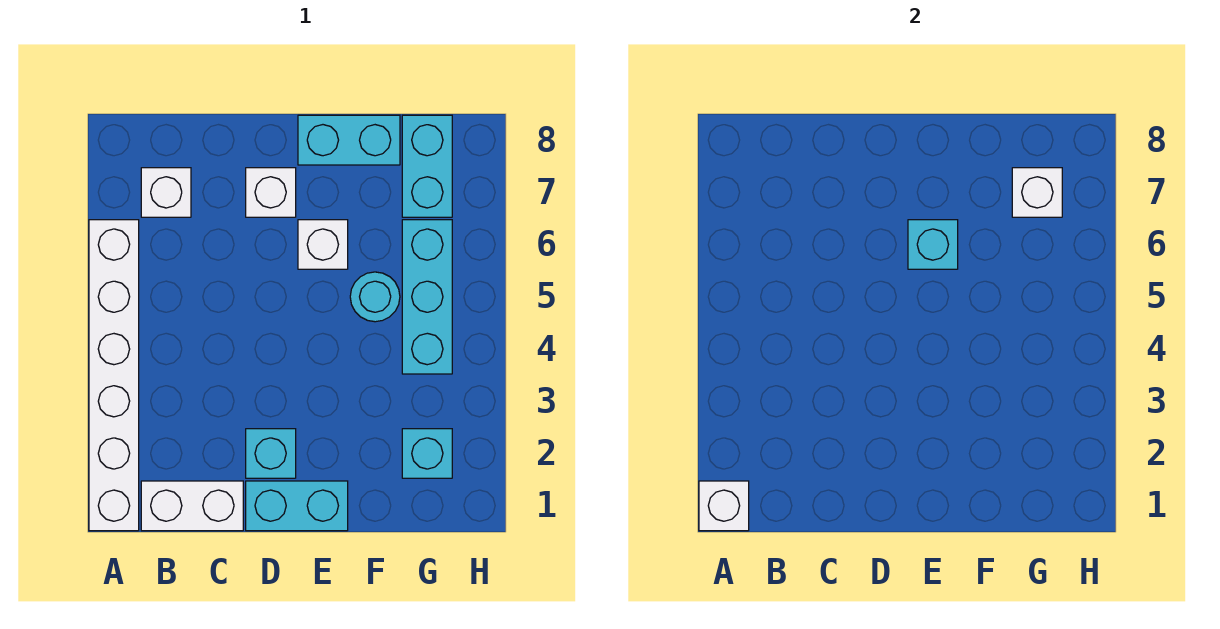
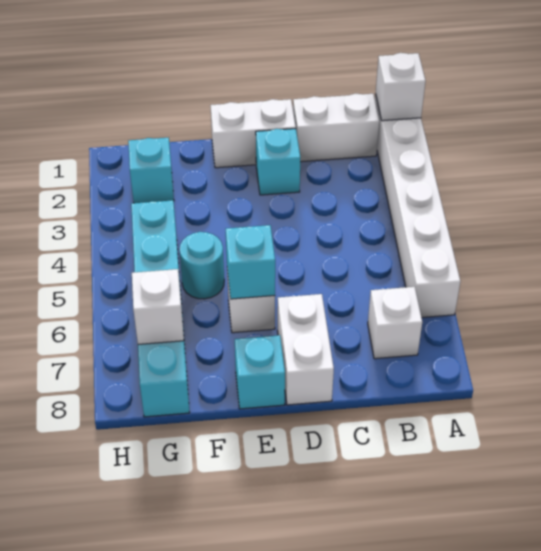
cyan brick D1:E1 level 1 -> white brick D1:E1 level 1
white brick D7 level 1 -> white brick D7:D8 level 1
cyan brick E8:F8 level 1 -> cyan brick E8 level 1

